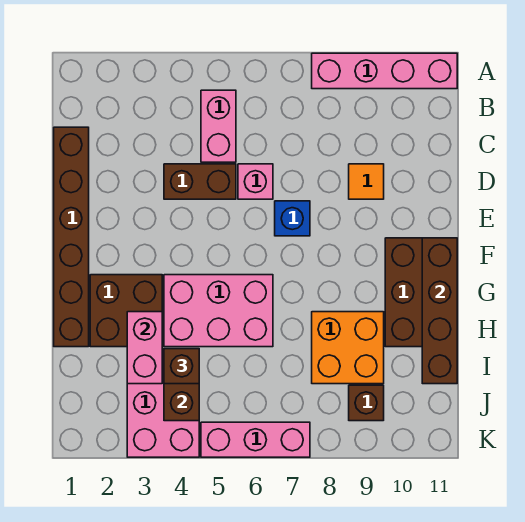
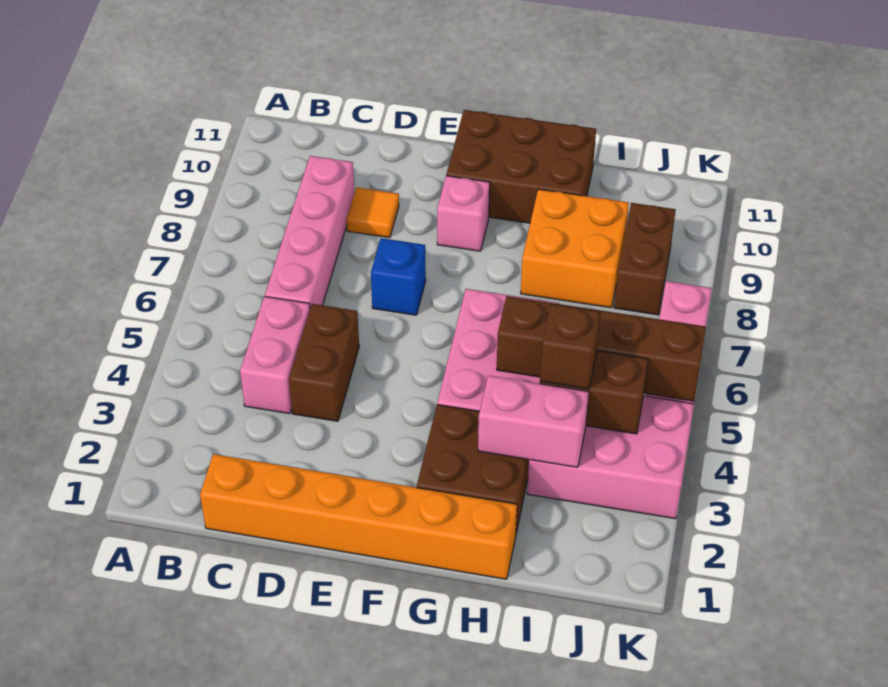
pink brick A8:A11 level 1 -> pink brick C6:C9 level 1
pink brick B5:C5 level 1 -> pink brick C4:C5 level 1
brown brick C1:H1 level 1 -> orange brick C1:H1 level 1
pink brick D6 level 1 -> pink brick F9 level 1
brown brick F11:I11 level 2 -> brown brick H5:K5 level 2
brown brick J9 level 1 -> brown brick J8:J9 level 1

